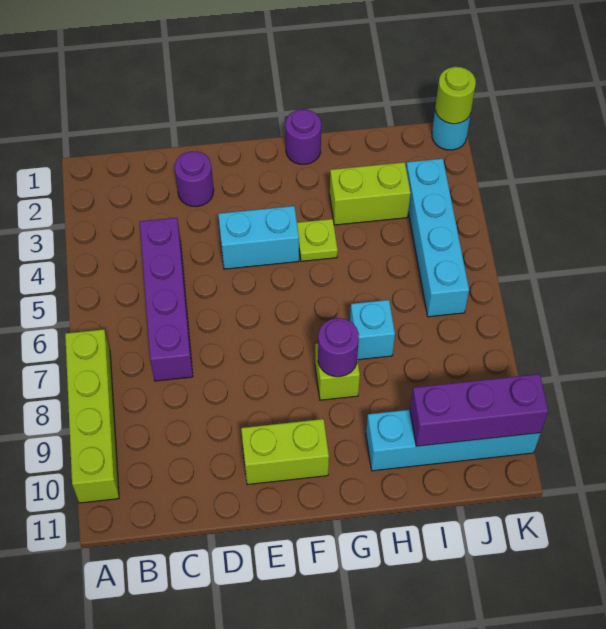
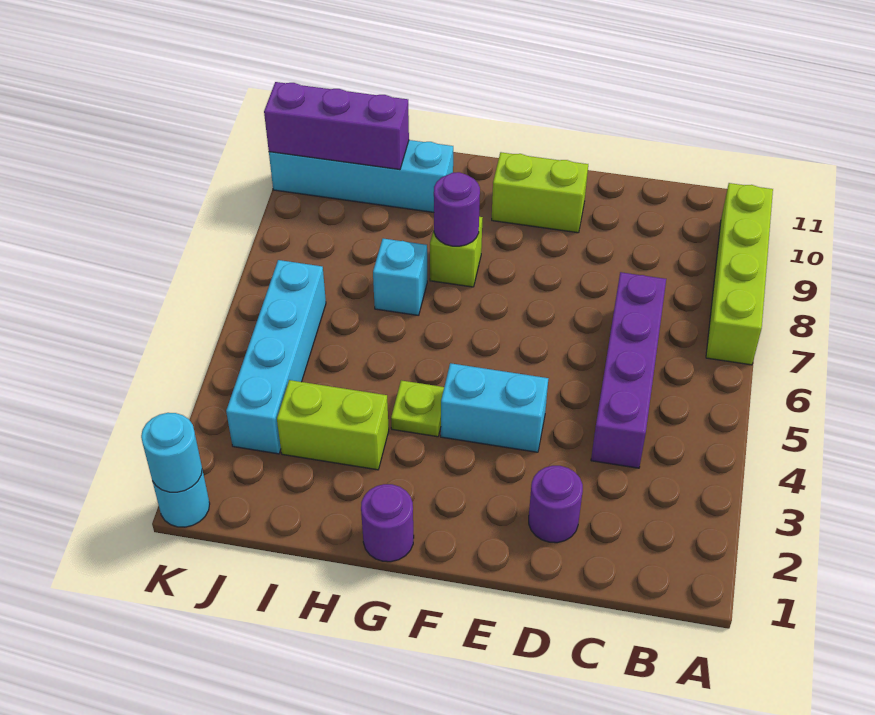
lime round brick K1 level 2 -> cyan round brick K1 level 2

